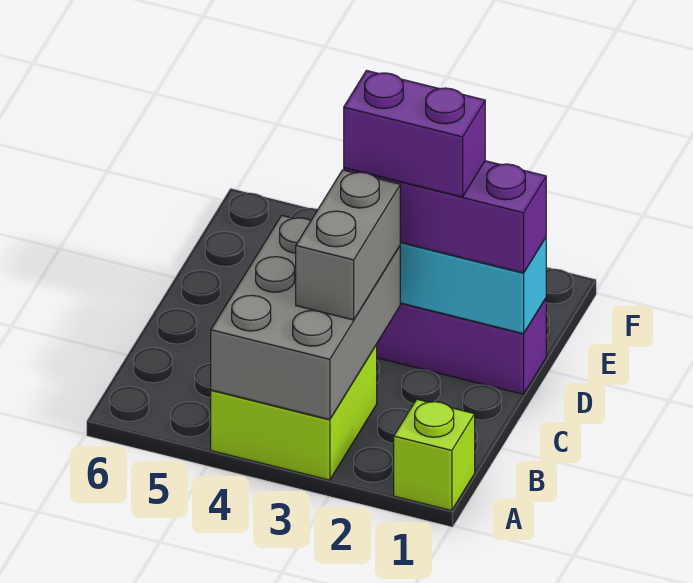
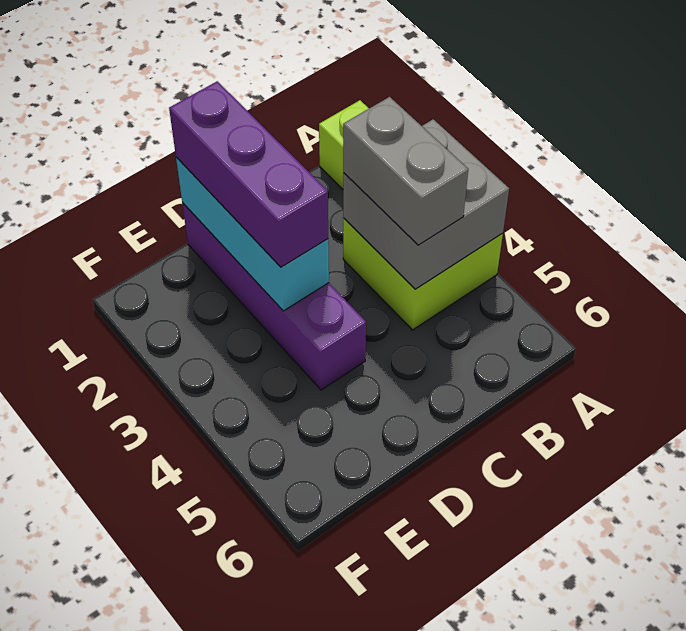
grey brick A3:C4 level 2 -> grey brick A3:B4 level 2
grey brick B3:C3 level 3 -> grey brick B3:B4 level 3
purple brick D2:D3 level 4 -> none

